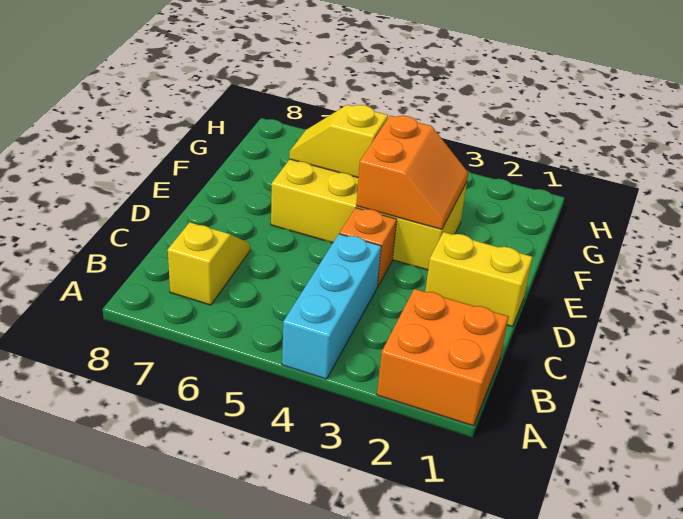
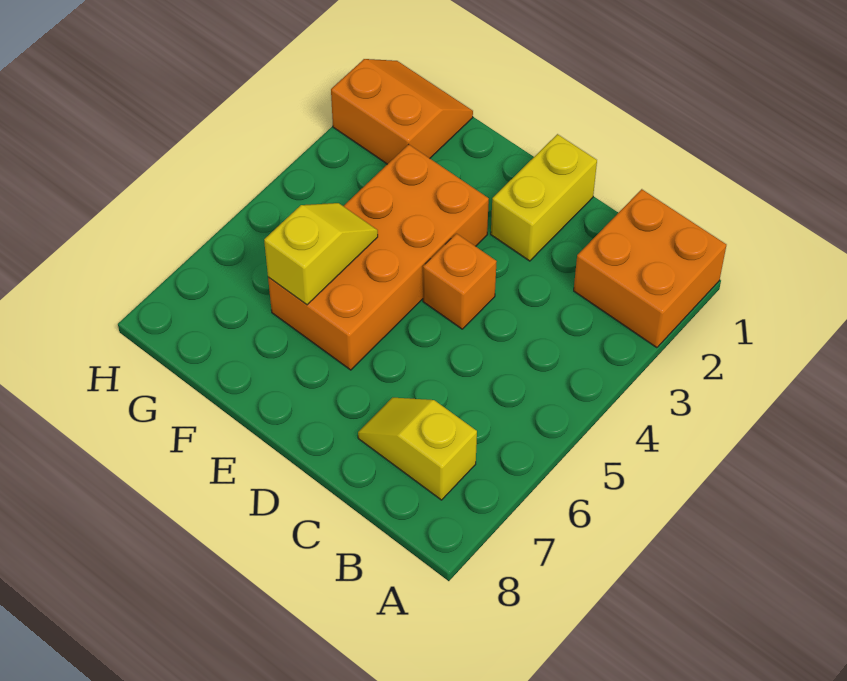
cyan brick A4:C4 level 1 -> none
yellow brick E3:F6 level 1 -> orange brick E3:F6 level 1
orange slope E3:F4 level 2 top 4 -> orange slope G1:H2 level 1 top 2
yellow slope F5:F6 level 2 top 5 -> yellow slope F5:F6 level 2 top 6

